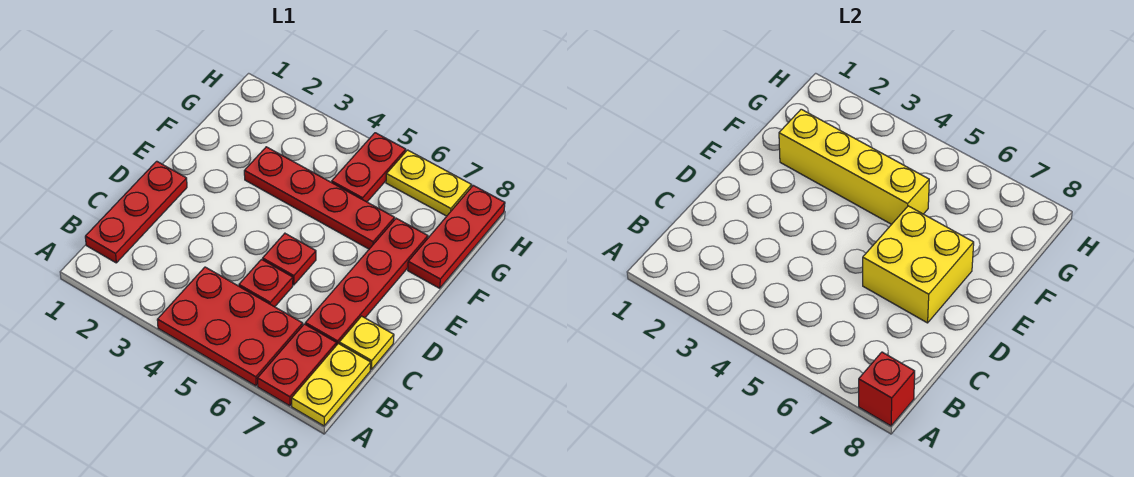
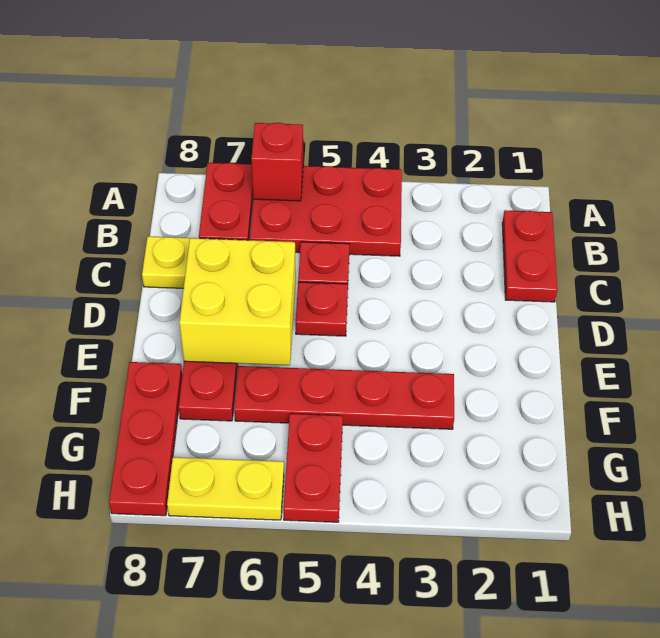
yellow plate A8:B8 level 1 -> none
red brick A8 level 2 -> red brick A6 level 2
red plate B1:D1 level 1 -> red plate B1:C1 level 1
yellow brick F2:F5 level 2 -> none

